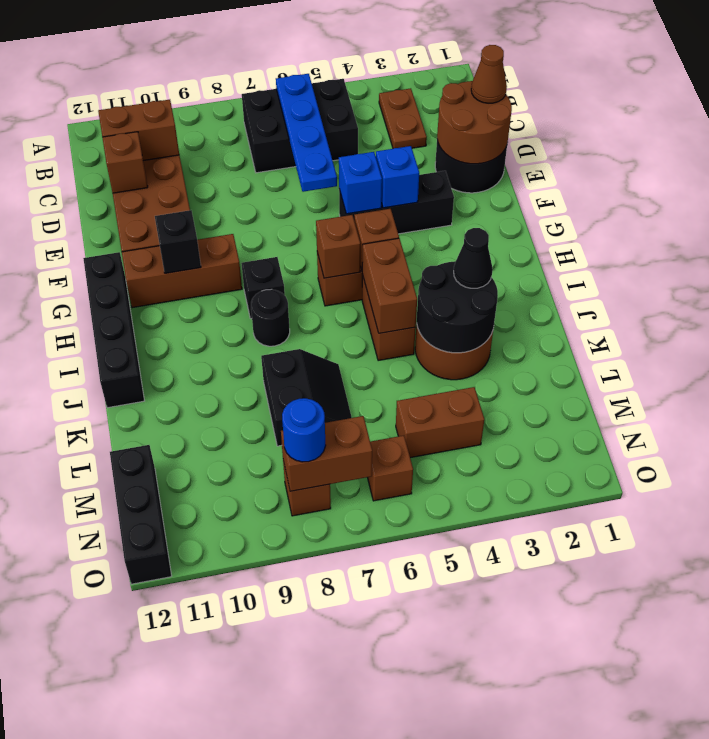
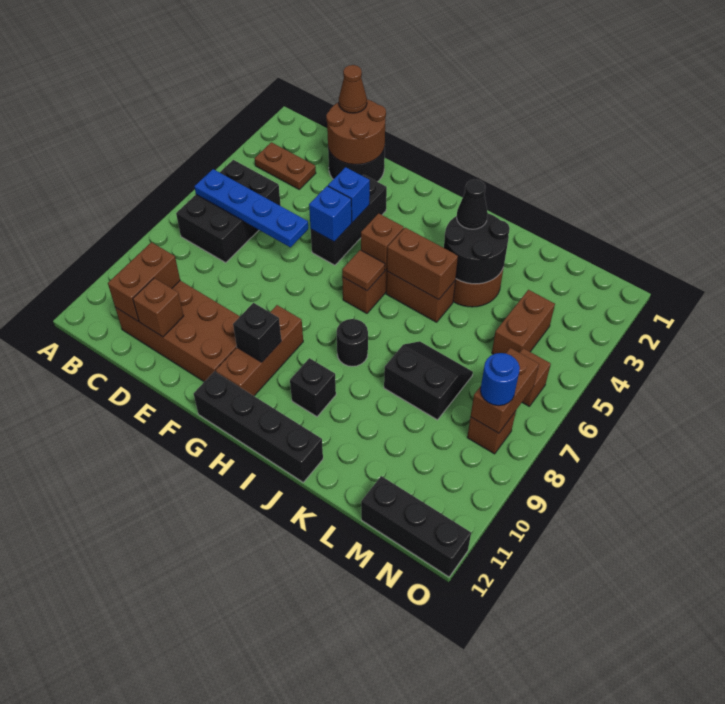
brown brick H6 level 2 -> brown tile H6 level 2
black brick H8 level 1 -> black brick I10 level 1

